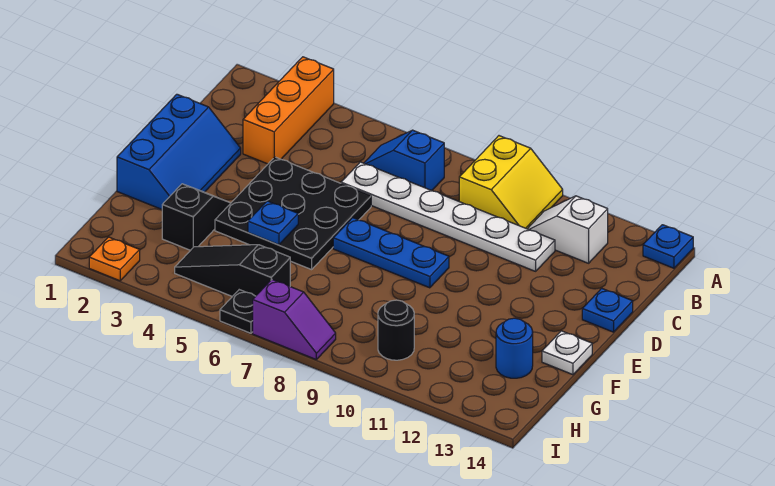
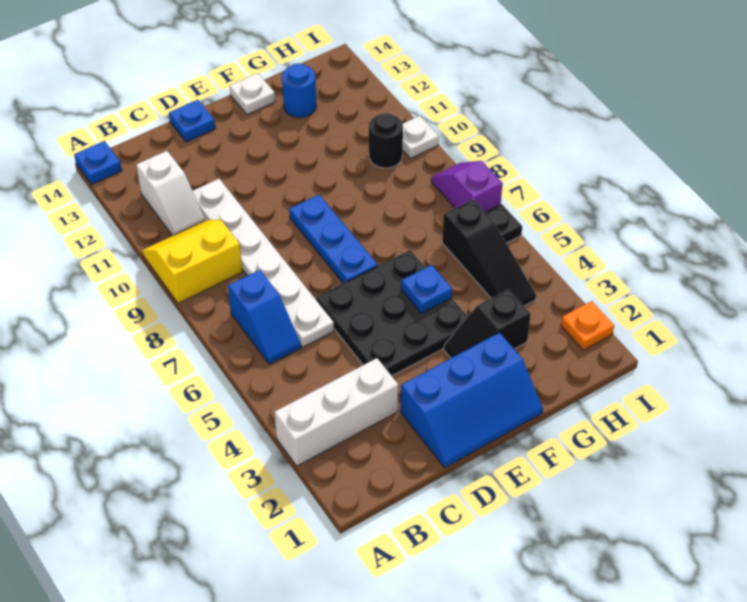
orange brick A3:C3 level 1 -> white brick A3:C3 level 1
blue slope D1:F2 level 1 top 1 -> blue slope D1:F2 level 1 top 2
none -> white plate I10 level 1

